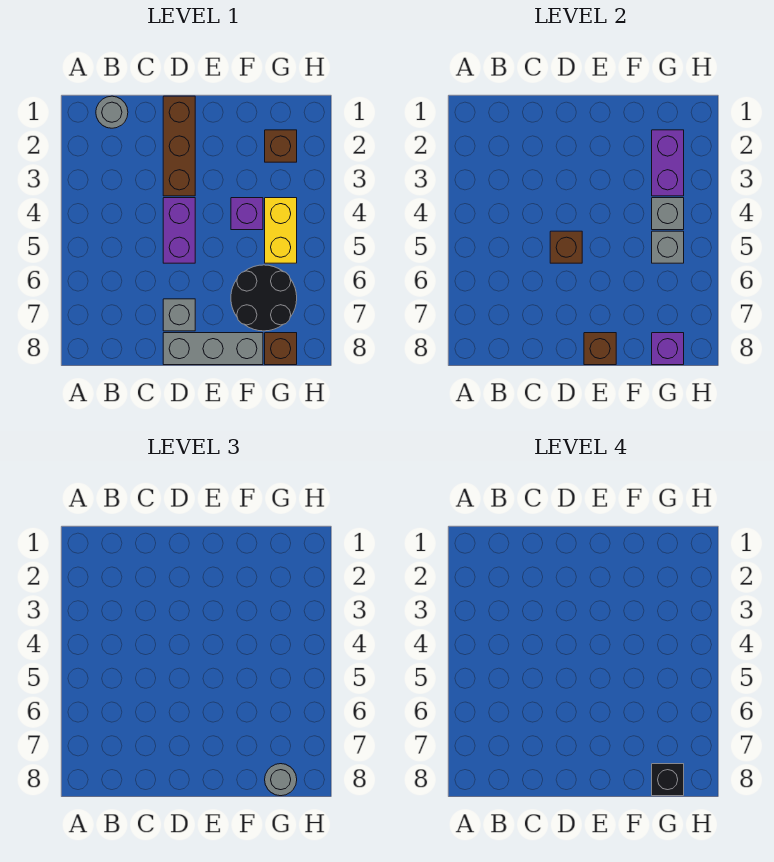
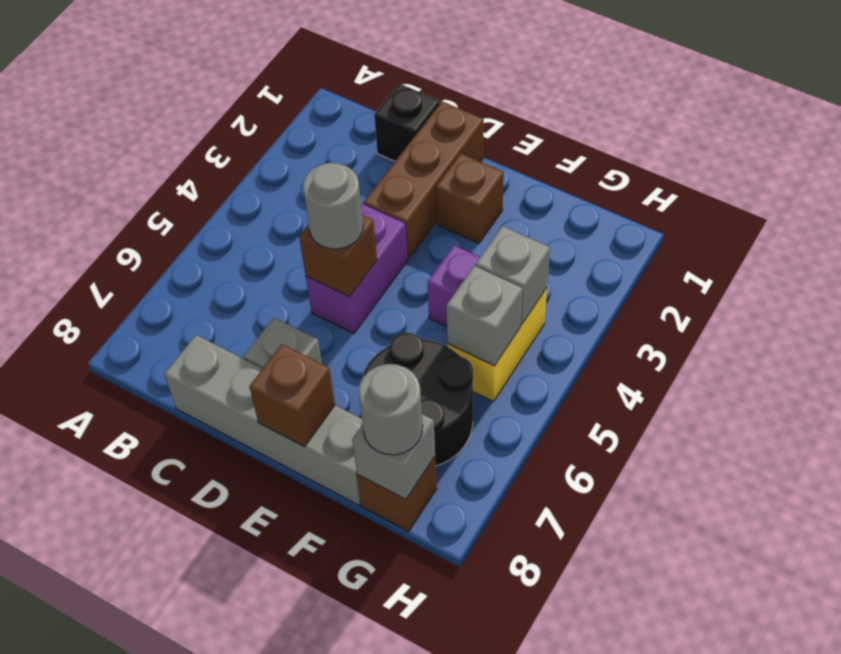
grey round brick B1 level 1 -> grey round brick D5 level 3
grey brick D8:F8 level 1 -> grey brick C8:F8 level 1
brown brick G2 level 1 -> brown brick E2 level 1
purple brick G2:G3 level 2 -> none
purple brick G8 level 2 -> grey brick G8 level 2
black brick G8 level 4 -> black brick C1 level 1

